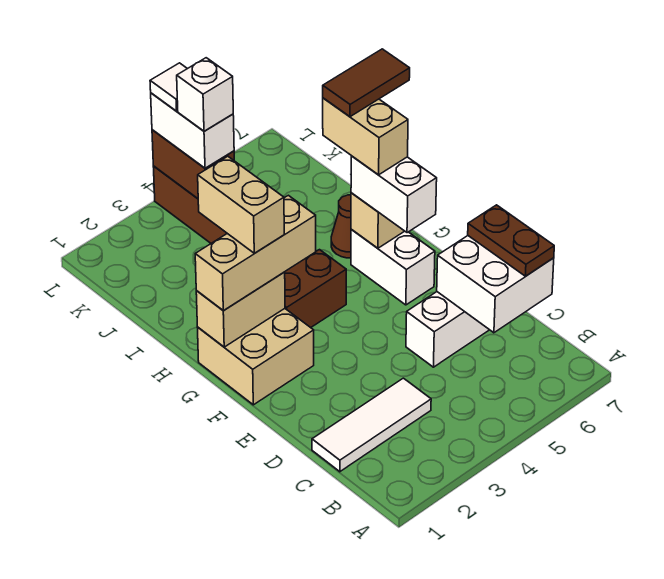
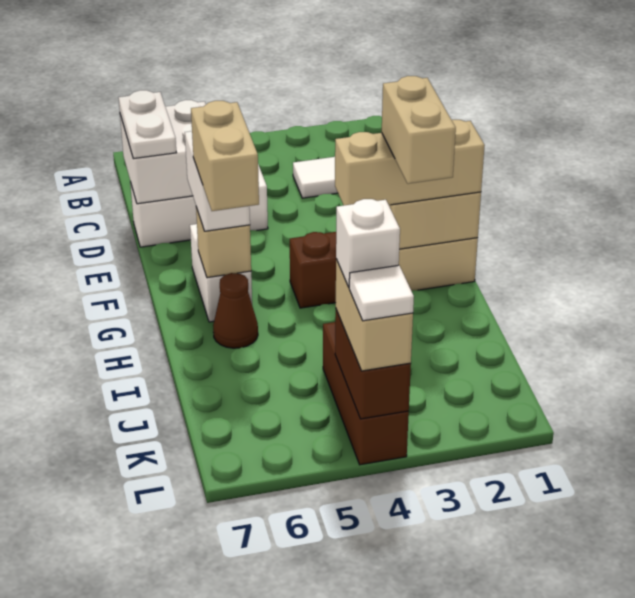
brown plate C7:D7 level 3 -> white plate C7:D7 level 3
brown tile H6:H7 level 5 -> none
white brick K4:L4 level 3 -> tan brick K4:L4 level 3

